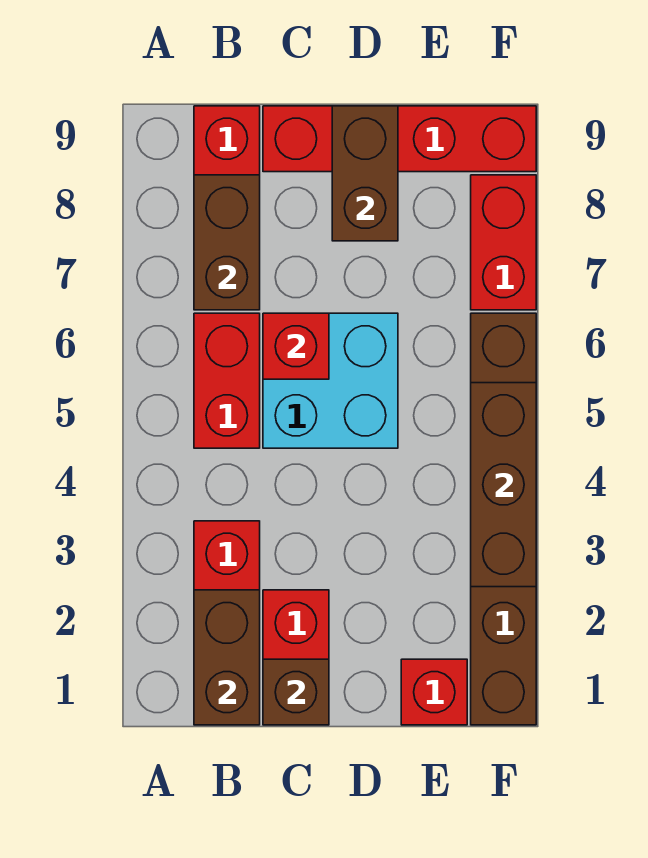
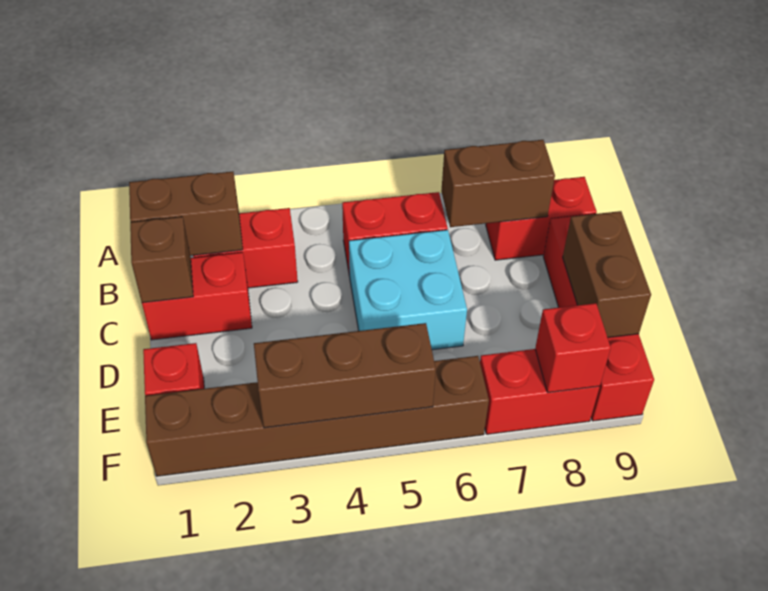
red brick C6 level 2 -> red brick F8 level 2
brown brick D8:D9 level 2 -> brown brick D9:E9 level 2

